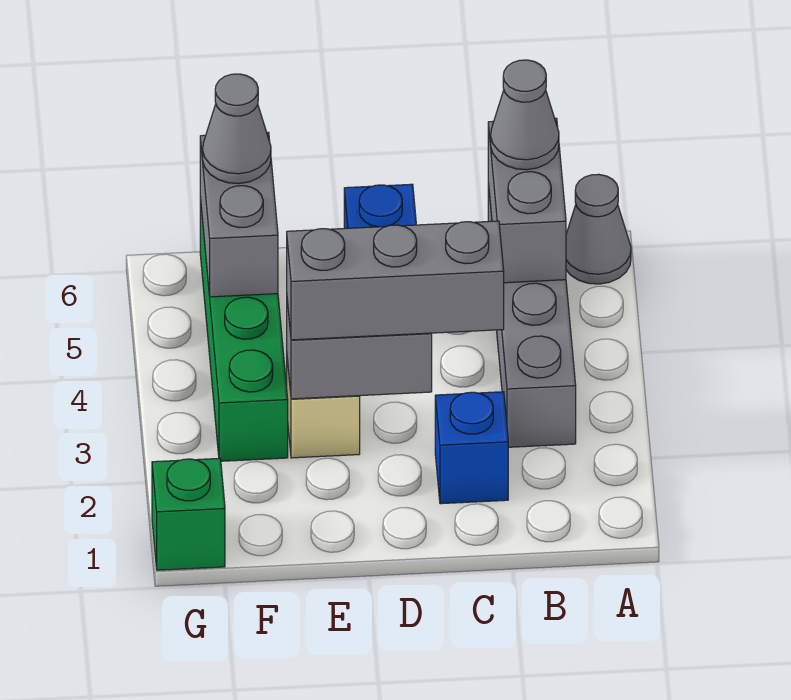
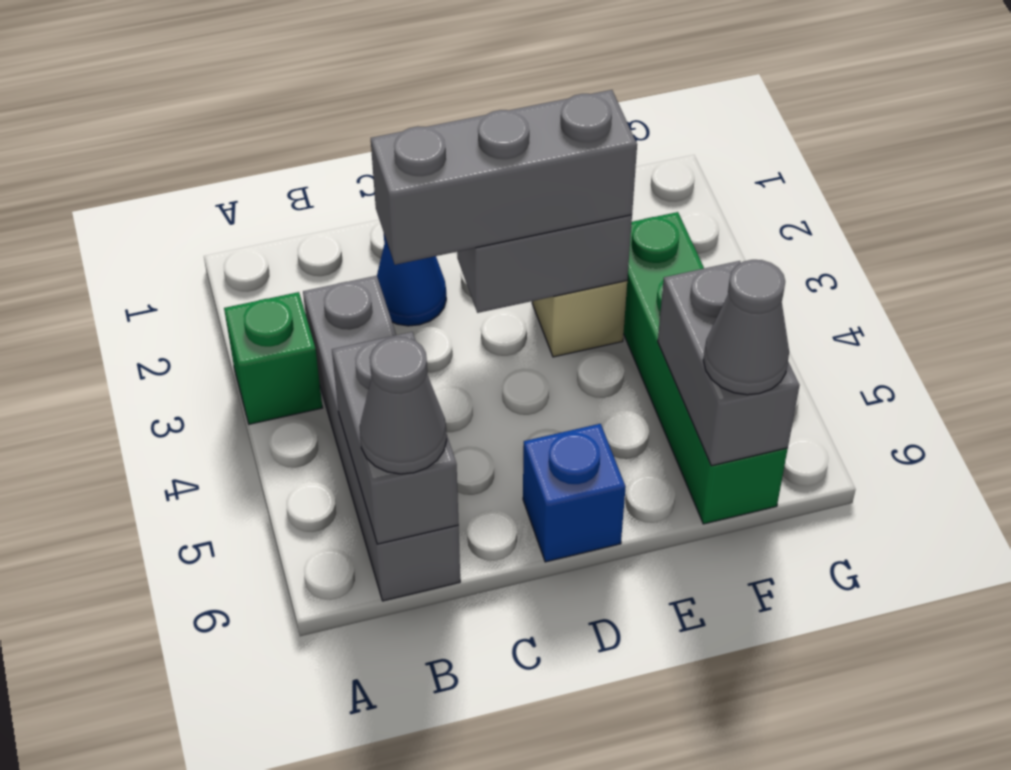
grey cone A6 level 1 -> none
blue brick C2 level 1 -> blue cone C2 level 1
green brick G1 level 1 -> green brick A3 level 1

